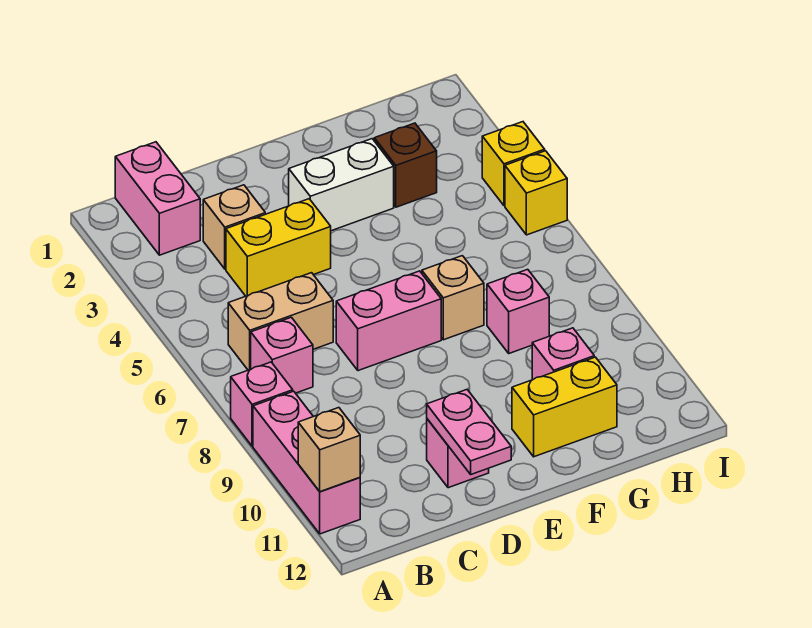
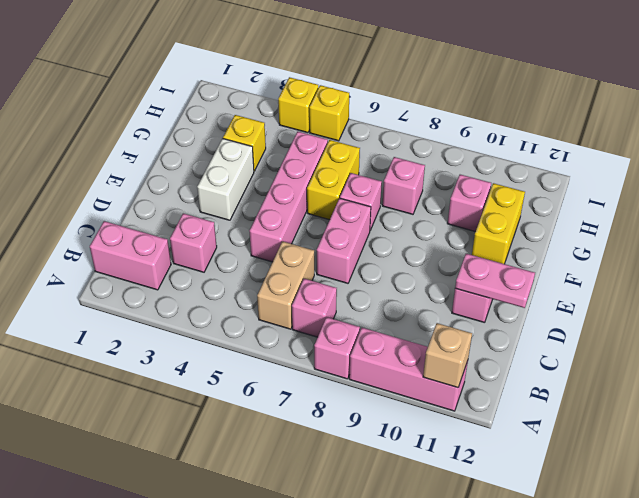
tan brick C3 level 1 -> pink brick C3 level 1
yellow brick C4:D4 level 1 -> yellow brick F6:G6 level 1
none -> pink brick D5:G5 level 1
tan brick F7 level 1 -> pink brick F7 level 1
brown brick G3 level 1 -> yellow brick G3 level 1

